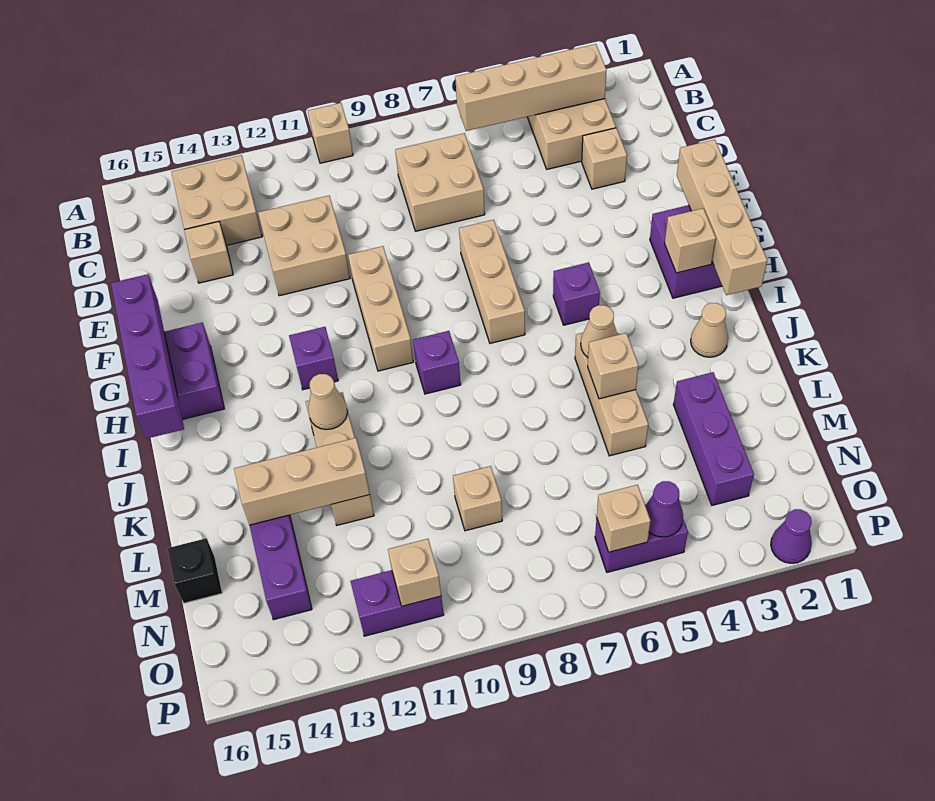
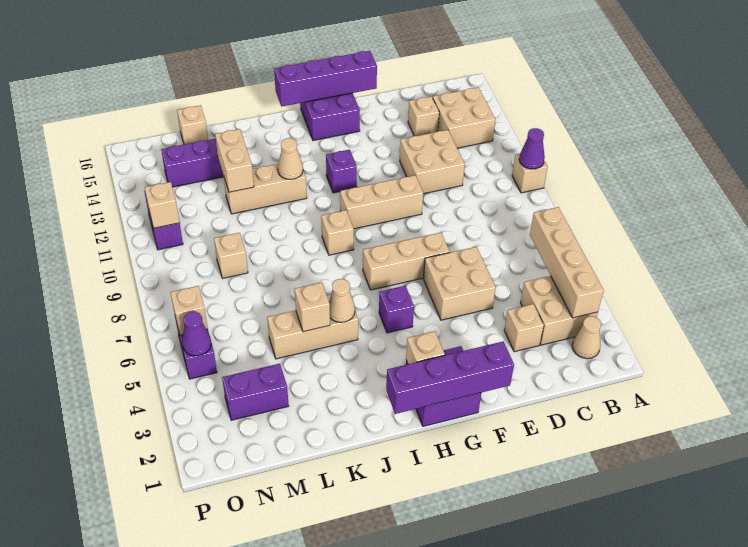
tan brick C7:D8 level 1 -> tan brick E5:F6 level 1
tan brick F1:I1 level 2 -> purple brick F1:I1 level 2
purple brick I9 level 1 -> tan brick I9 level 1
tan cone J2 level 1 -> tan cone B2 level 1
purple brick L3:N3 level 1 -> purple brick M3:N3 level 1
tan brick L12:L14 level 2 -> tan brick L12:L13 level 2
black brick M16 level 1 -> tan brick M16 level 1
purple cone P2 level 1 -> purple cone A10 level 2

